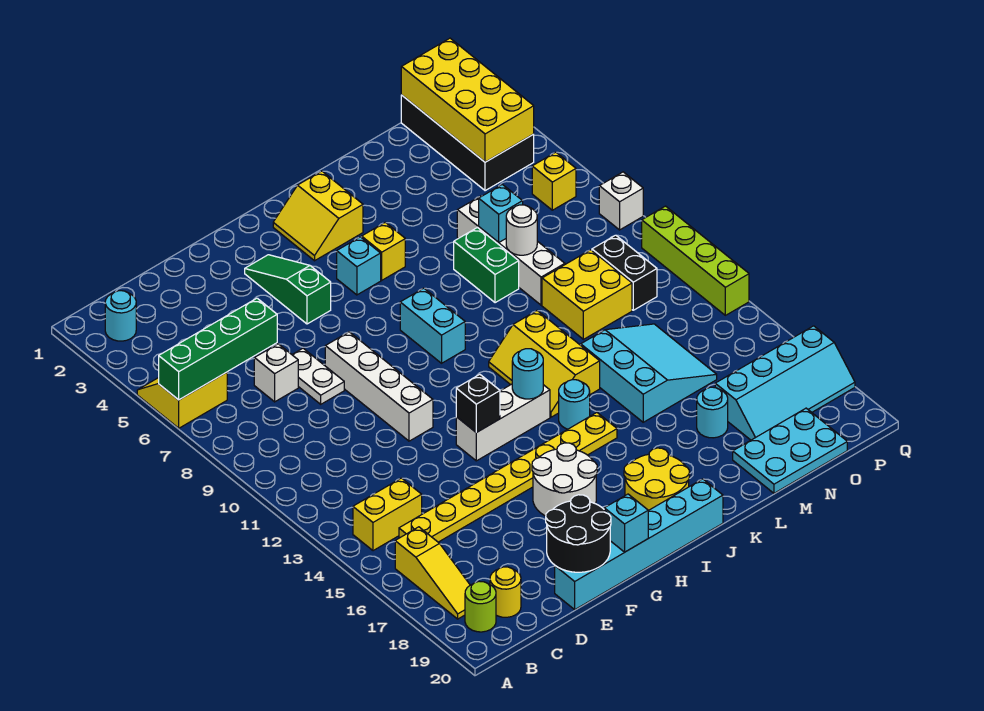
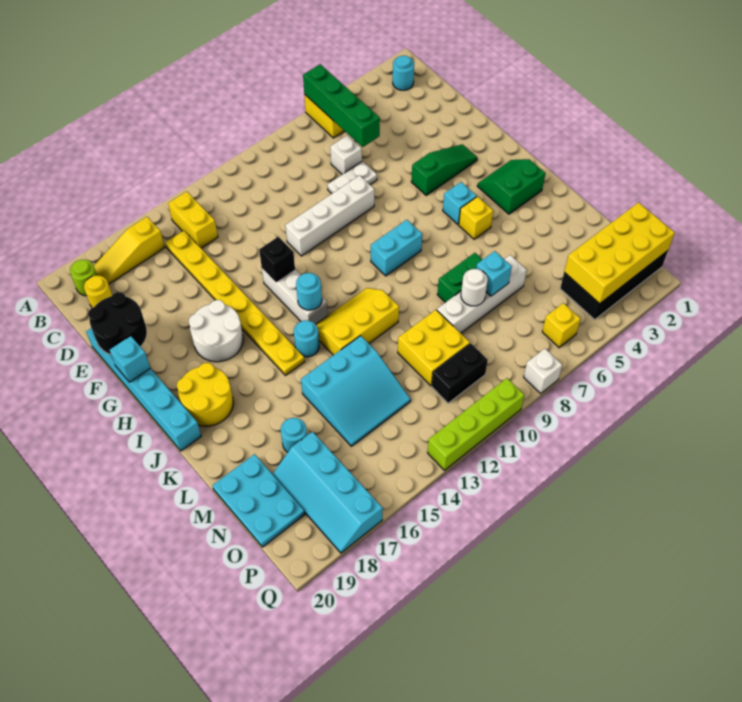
yellow slope I2:J3 level 1 top J -> green slope I2:J3 level 1 top J

